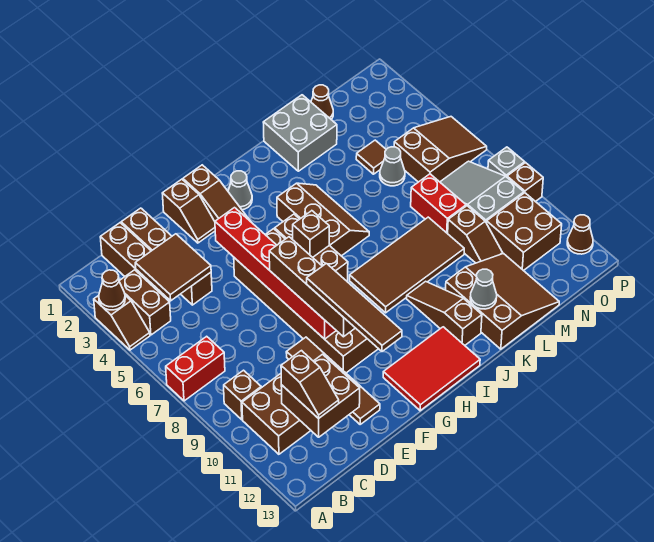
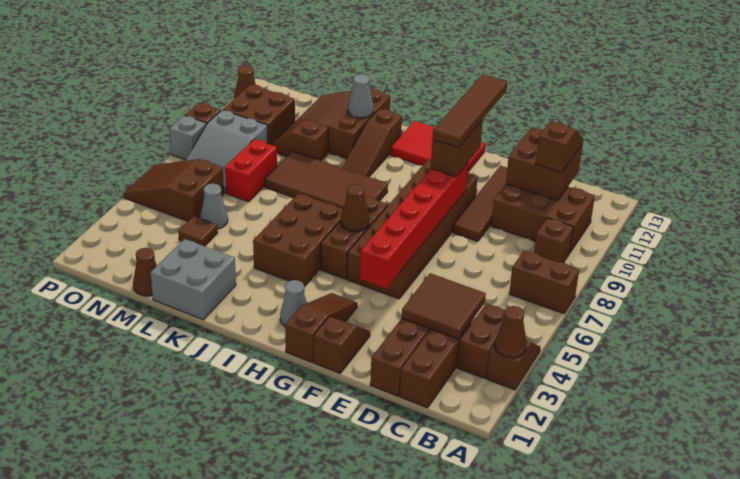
red brick A7:B7 level 1 -> brown brick A7:B7 level 1
brown brick F7:F10 level 3 -> brown brick F9:F10 level 3
brown brick H6 level 2 -> brown cone H6 level 2
brown slope I4:J6 level 1 top I -> brown brick I4:J6 level 1
brown slope M9:M10 level 1 top 9 -> brown slope L10:M10 level 1 top L

